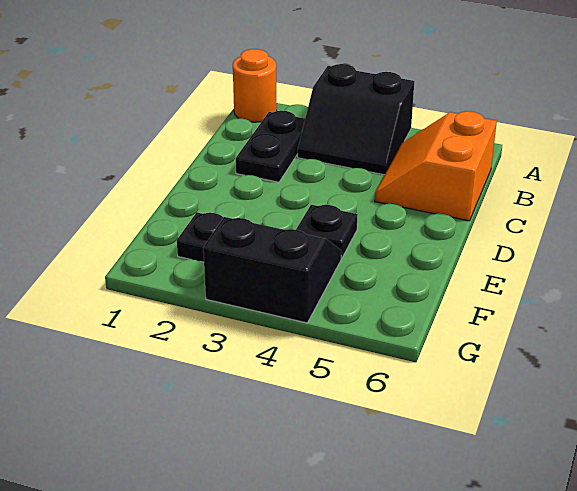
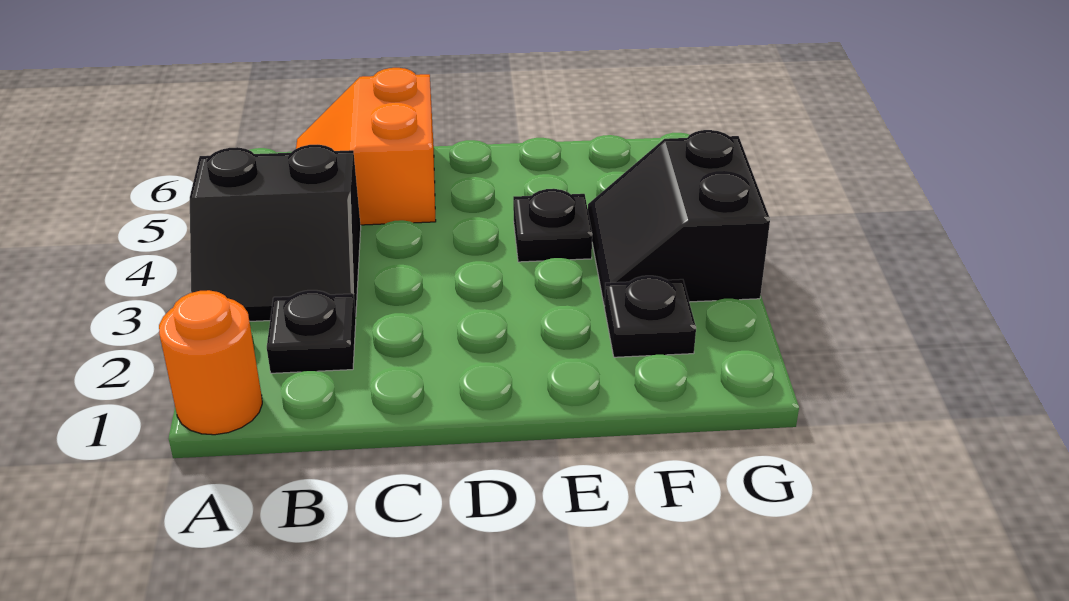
black slope A3:B4 level 1 top A -> black slope A3:B4 level 1 top 4
black plate B2:C2 level 1 -> black plate B2 level 1
orange slope B5:C6 level 1 top 6 -> orange slope B5:C6 level 1 top C

